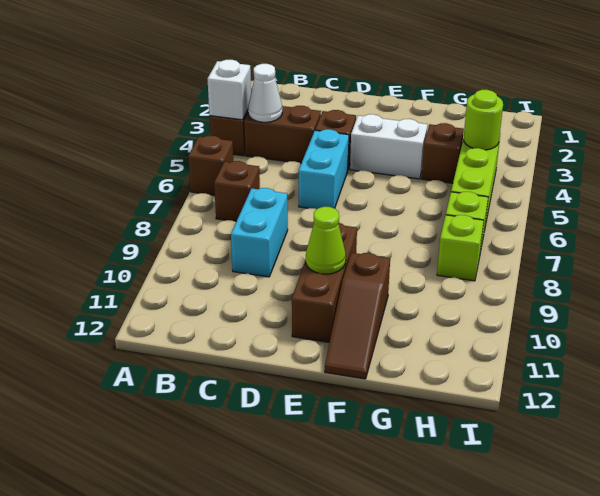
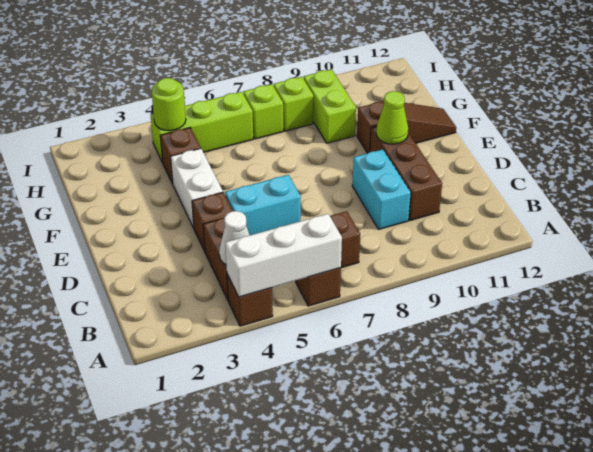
white brick A4 level 2 -> white brick A4:A6 level 2
cyan brick C8:C9 level 1 -> cyan brick C9:D9 level 1
brown brick E9:E11 level 1 -> brown brick C10:E10 level 1
none -> lime brick G9:H9 level 1

